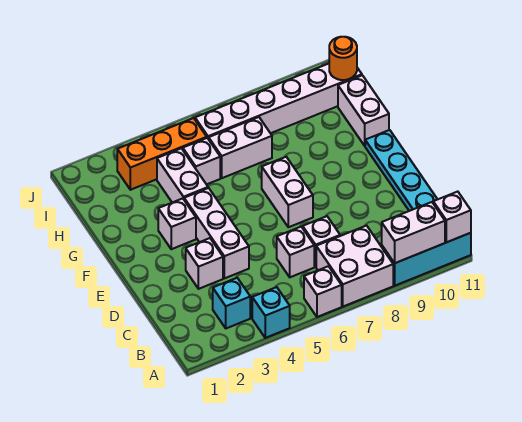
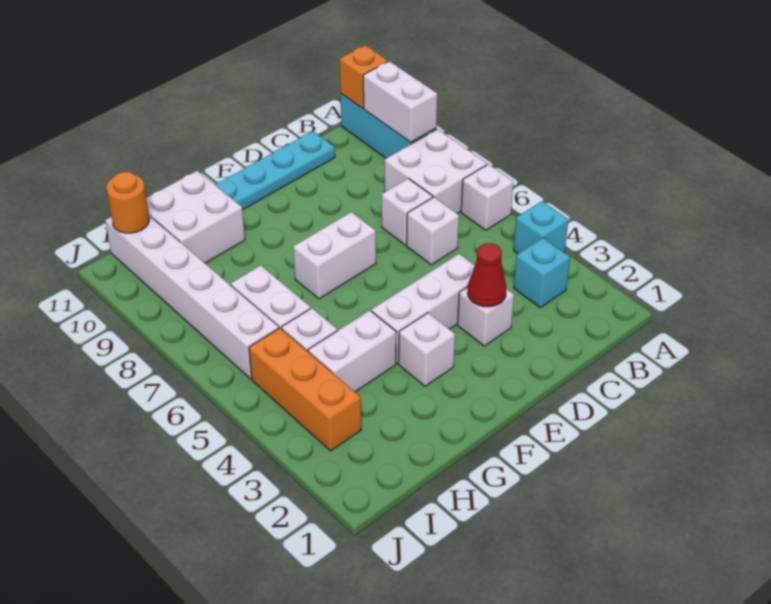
white brick A11 level 2 -> orange brick A11 level 2
none -> red cone D3 level 2
white brick G11:H11 level 1 -> white brick G10:H11 level 1

